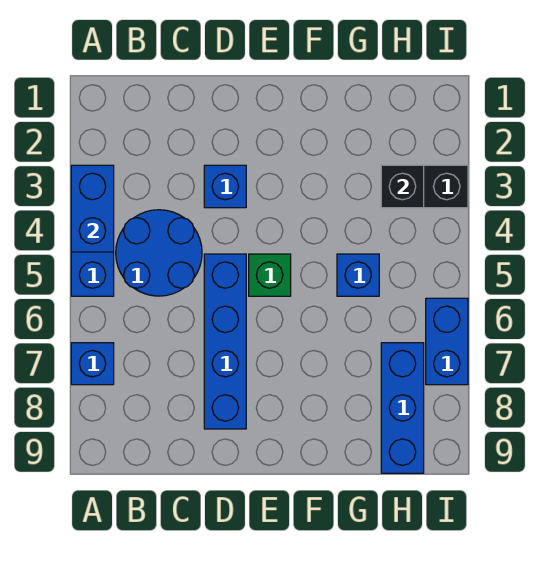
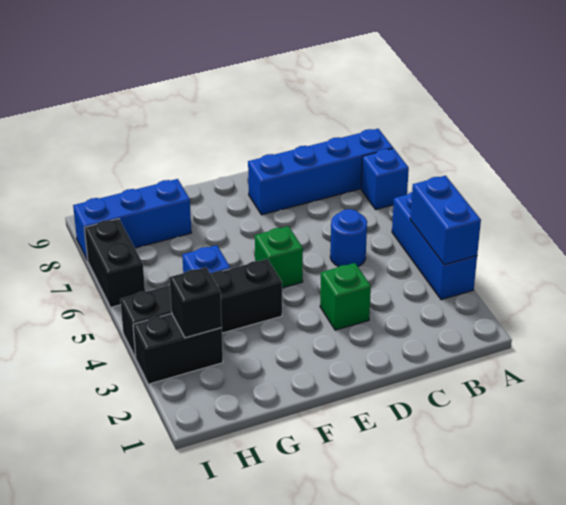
blue round brick B4:C5 level 1 -> blue round brick C5 level 1
blue brick D3 level 1 -> green brick D3 level 1
blue brick D5:D8 level 1 -> blue brick A8:D8 level 1
none -> black brick F4:I4 level 1
blue brick H7:H9 level 1 -> blue brick G8:I8 level 1
blue brick I6:I7 level 1 -> black brick I6:I7 level 1

